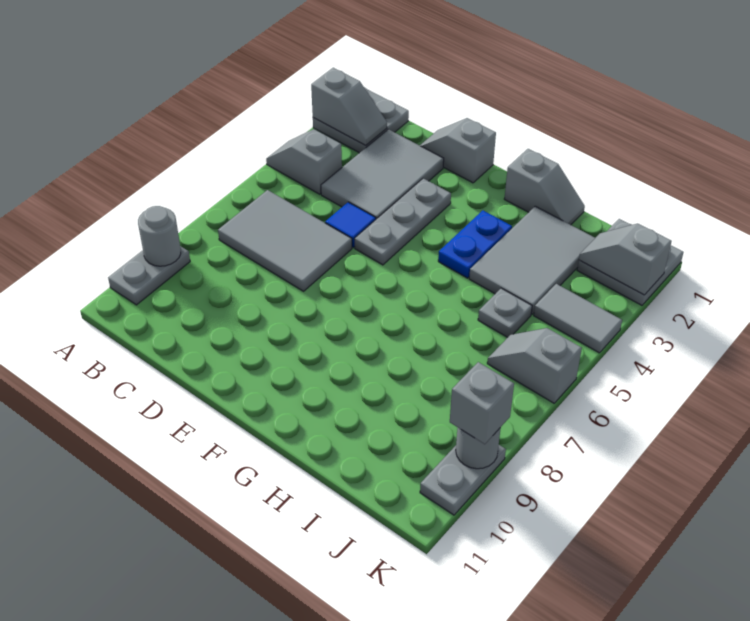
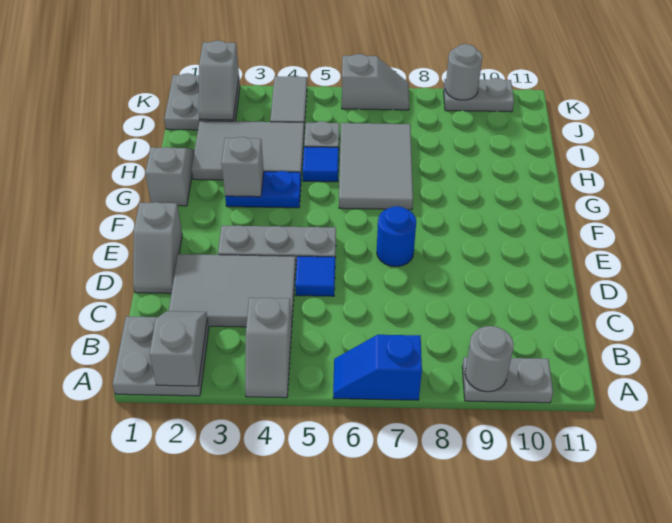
none -> blue slope A6:A7 level 1 top 7
grey tile B6:D7 level 1 -> grey tile G6:I7 level 1
none -> blue round brick E7 level 1
none -> blue tile H5 level 1
grey slope J6:K6 level 1 top K -> grey slope K6:K7 level 1 top 6
grey brick K9 level 3 -> grey brick G3 level 2

